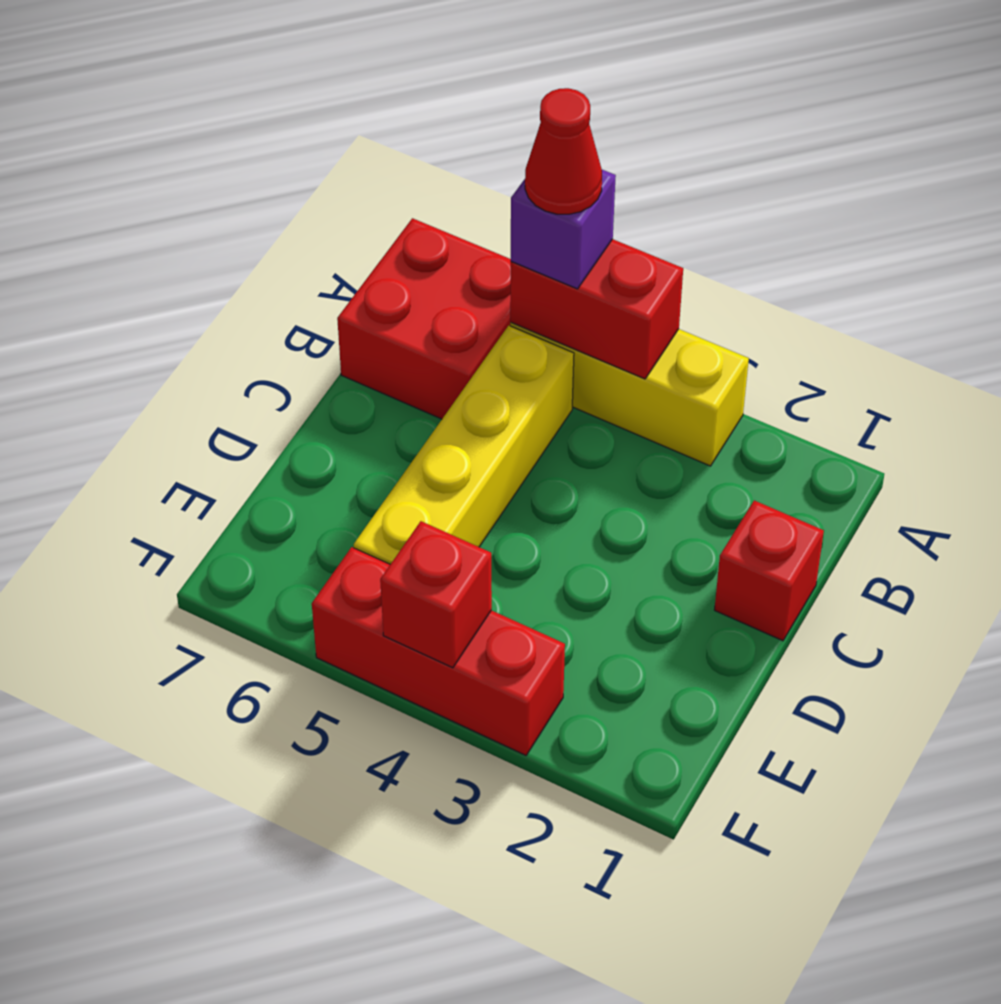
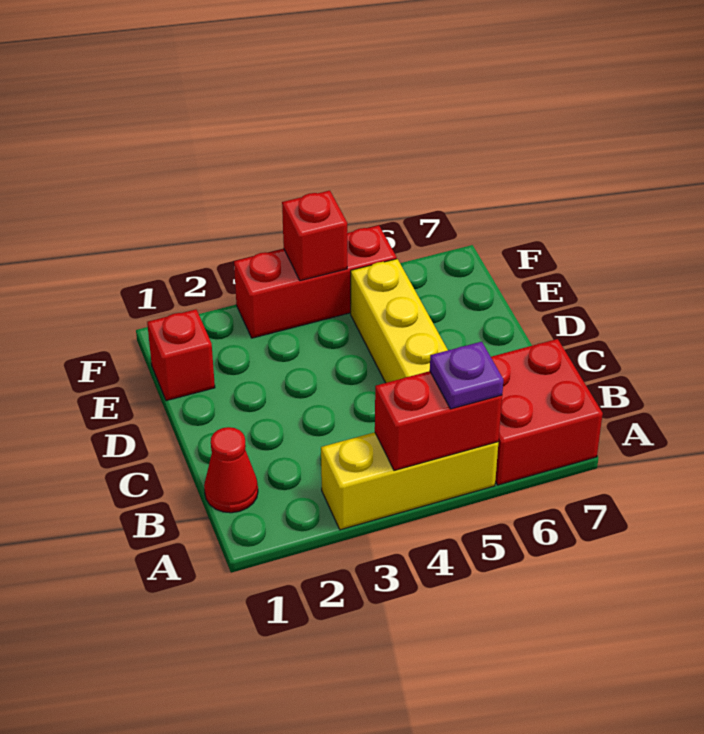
purple brick A5 level 3 -> purple plate A5 level 3
red cone A5 level 4 -> red cone B1 level 1
red brick C1 level 1 -> red brick E1 level 1

